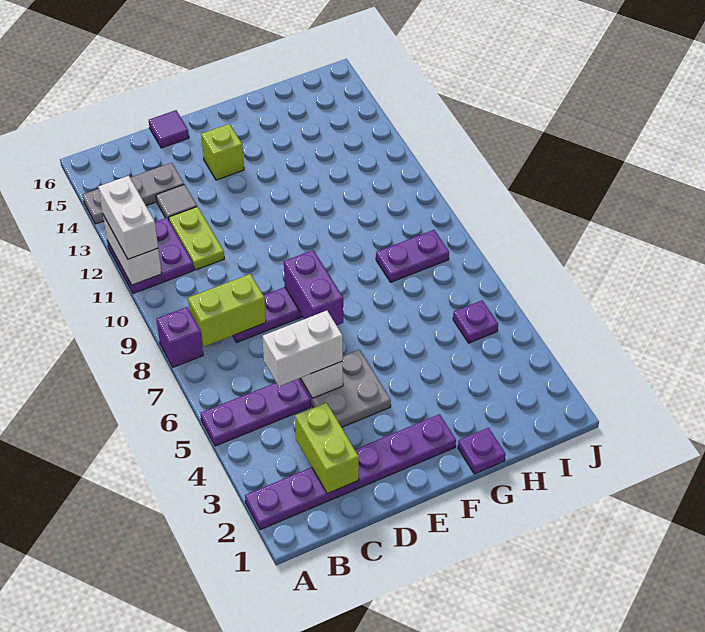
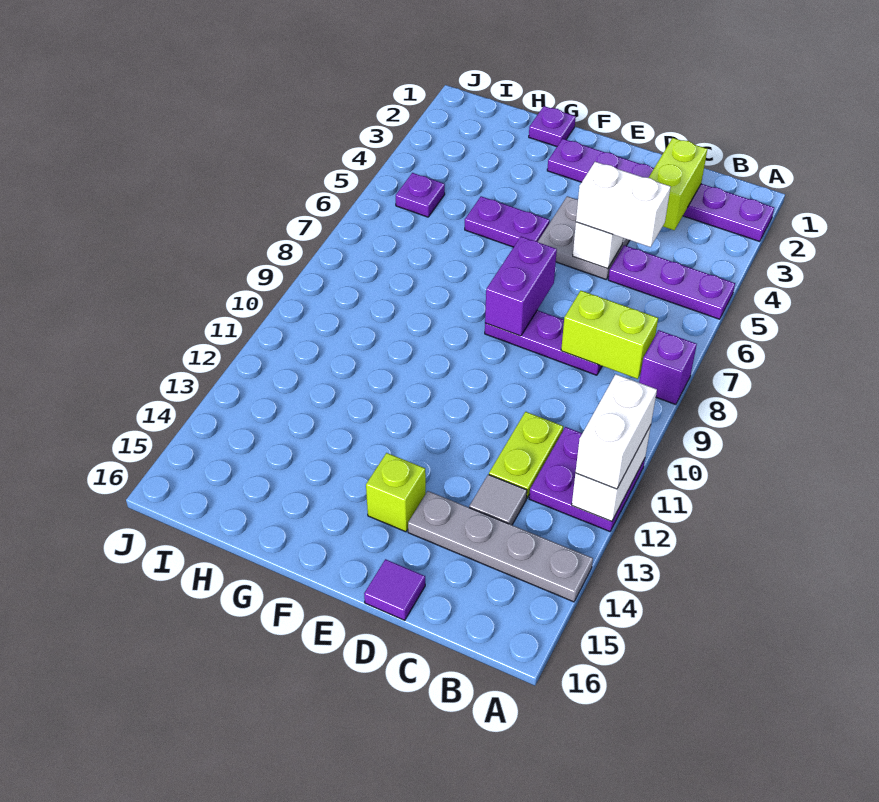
grey plate A14:C14 level 1 -> grey plate A14:D14 level 1
purple plate H8:I8 level 1 -> purple plate F5:G5 level 1

